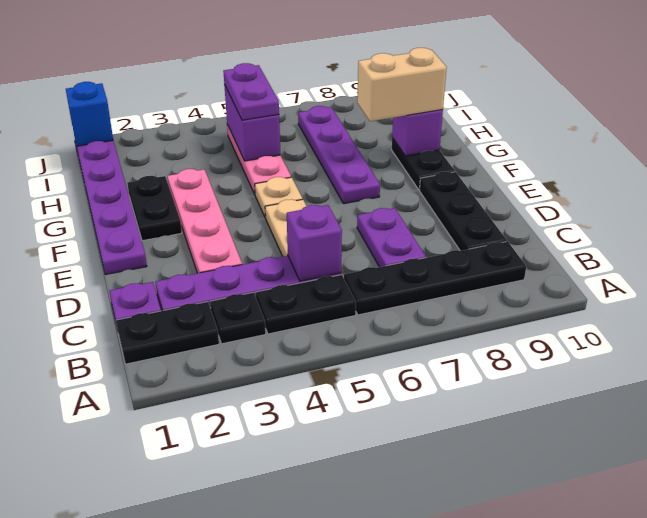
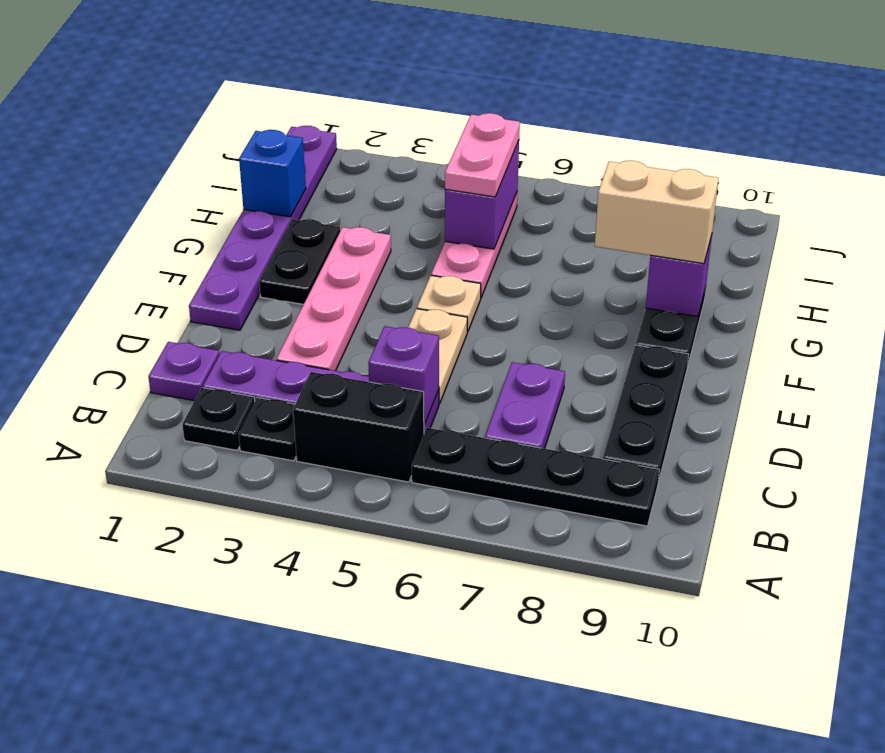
black plate B1:B2 level 1 -> black plate B2 level 1
black plate B4:B5 level 1 -> black brick B4:B5 level 1
purple plate F7:I7 level 1 -> none
purple plate H5:I5 level 3 -> pink plate H5:I5 level 3
blue brick J1 level 2 -> blue brick H1 level 2

